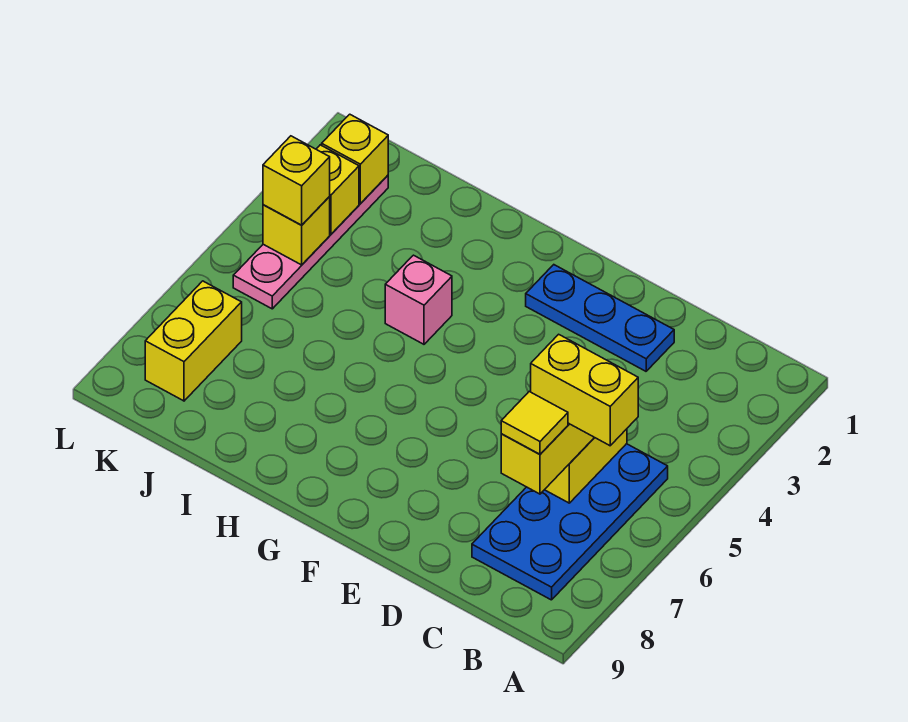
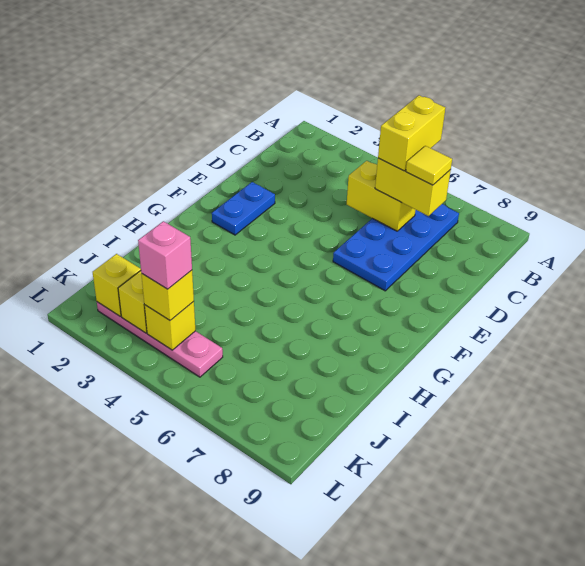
blue plate B5:C8 level 1 -> blue plate B6:E7 level 1
blue plate D2:F2 level 1 -> blue plate E2:F2 level 1
pink brick H4 level 1 -> pink brick K4 level 4
yellow brick K7:K8 level 1 -> none

